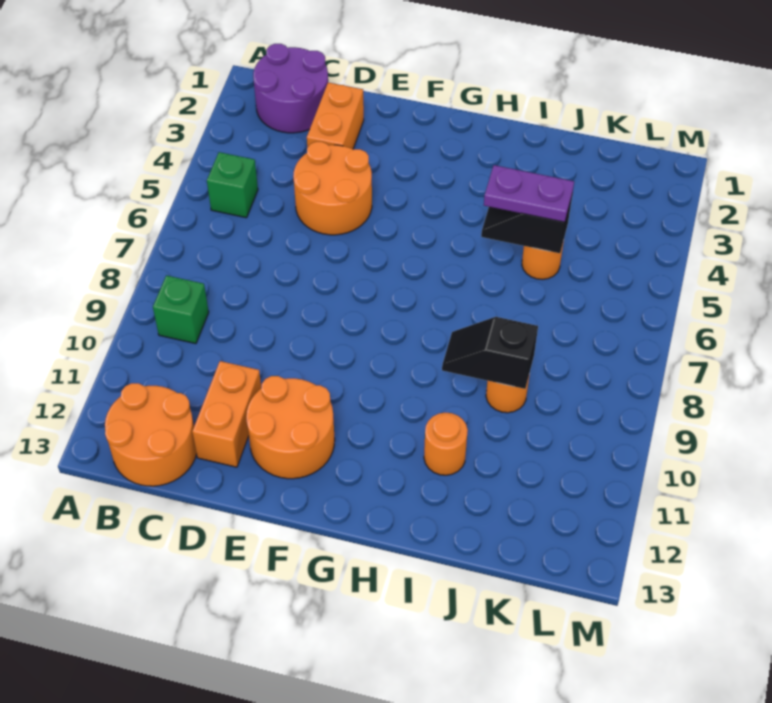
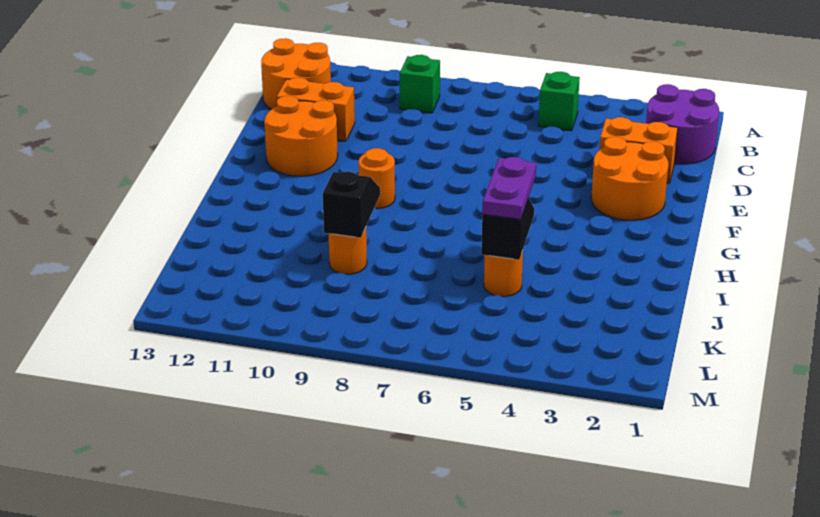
orange round brick D4:E5 level 1 -> orange round brick E2:F3 level 1
orange round brick I11 level 1 -> orange round brick G9 level 1

